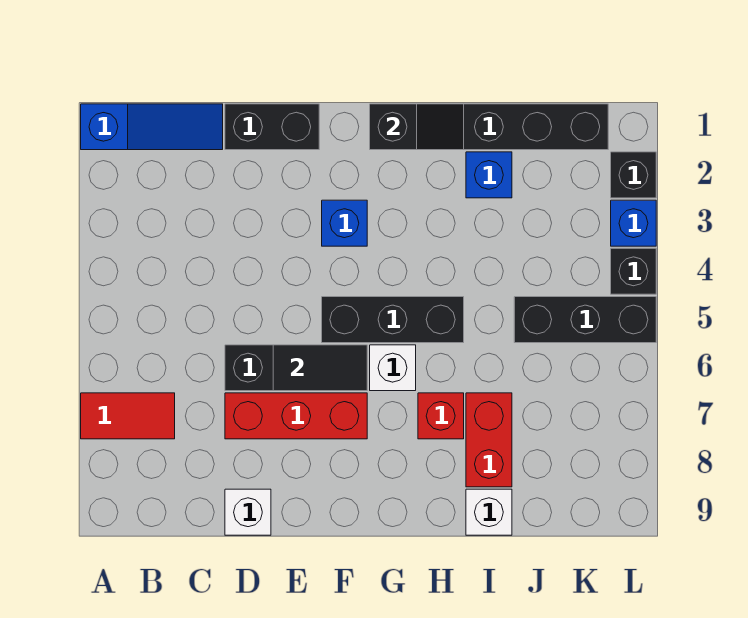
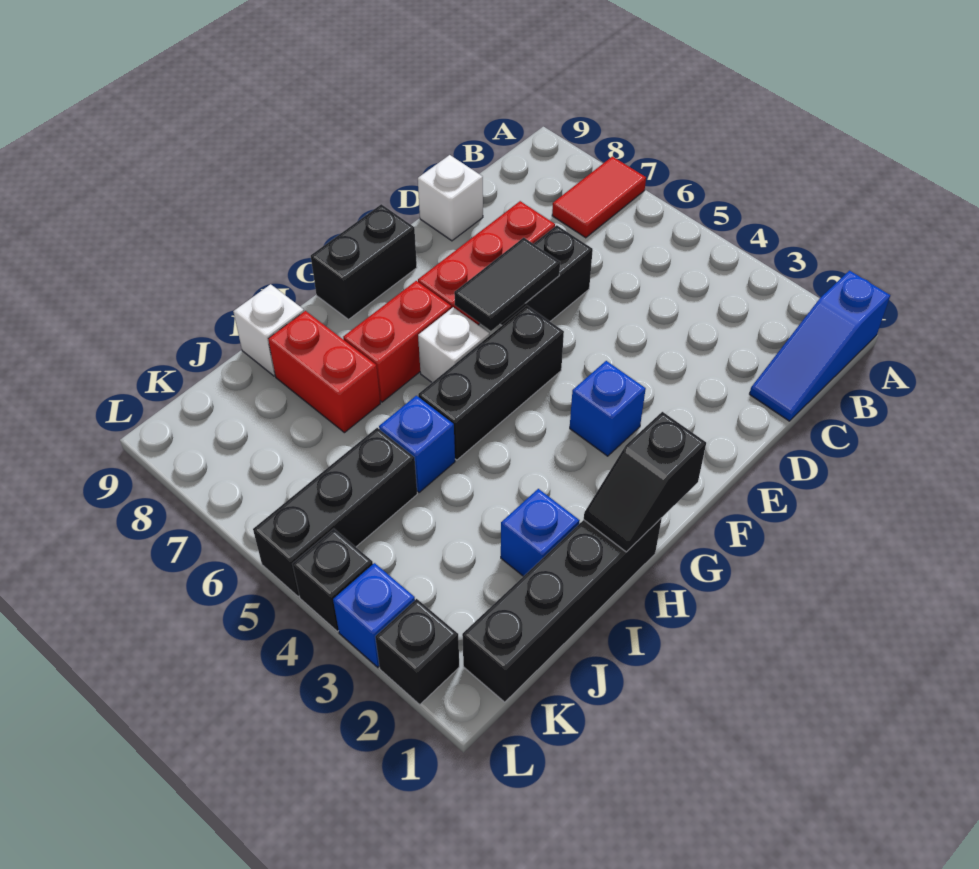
black brick D1:E1 level 1 -> black brick F9:G9 level 1
red brick H7 level 1 -> red brick G7:H7 level 1
none -> blue brick I5 level 1

